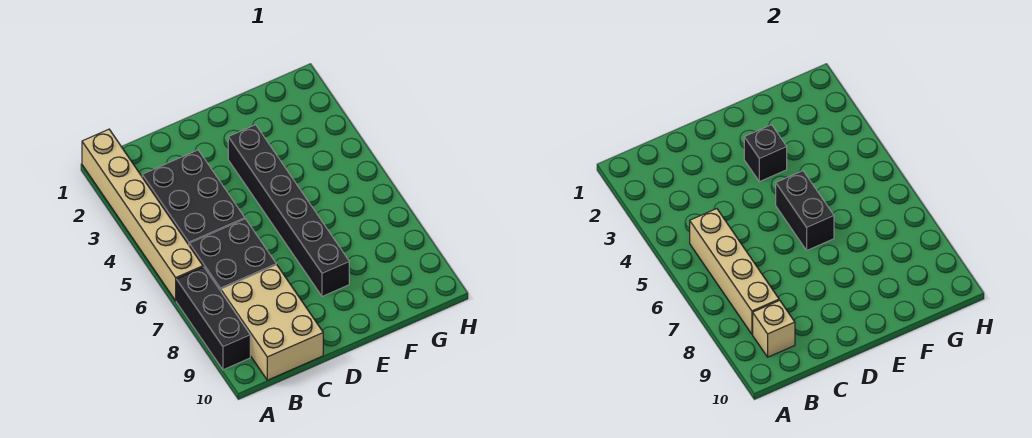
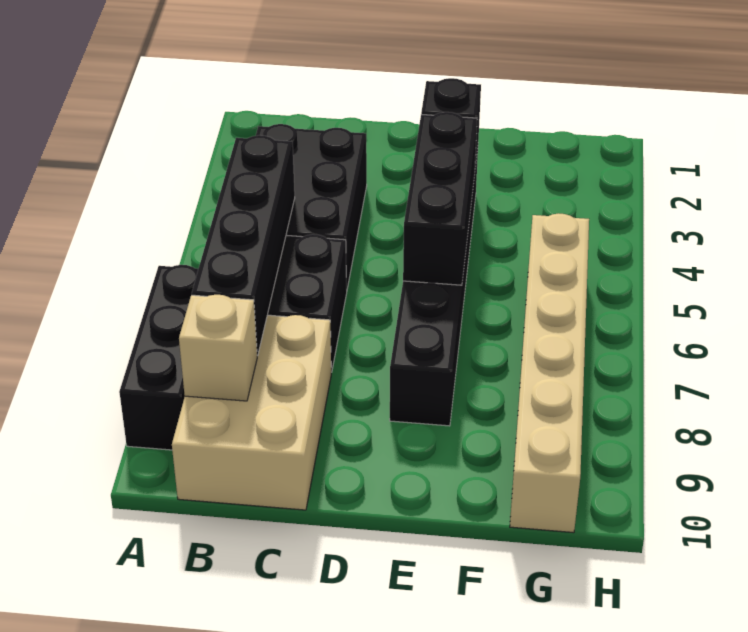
tan brick A1:A6 level 1 -> tan brick G5:G10 level 1
tan brick B5:B8 level 2 -> black brick B5:B8 level 2
black brick E5:E6 level 2 -> black brick E4:E6 level 2

